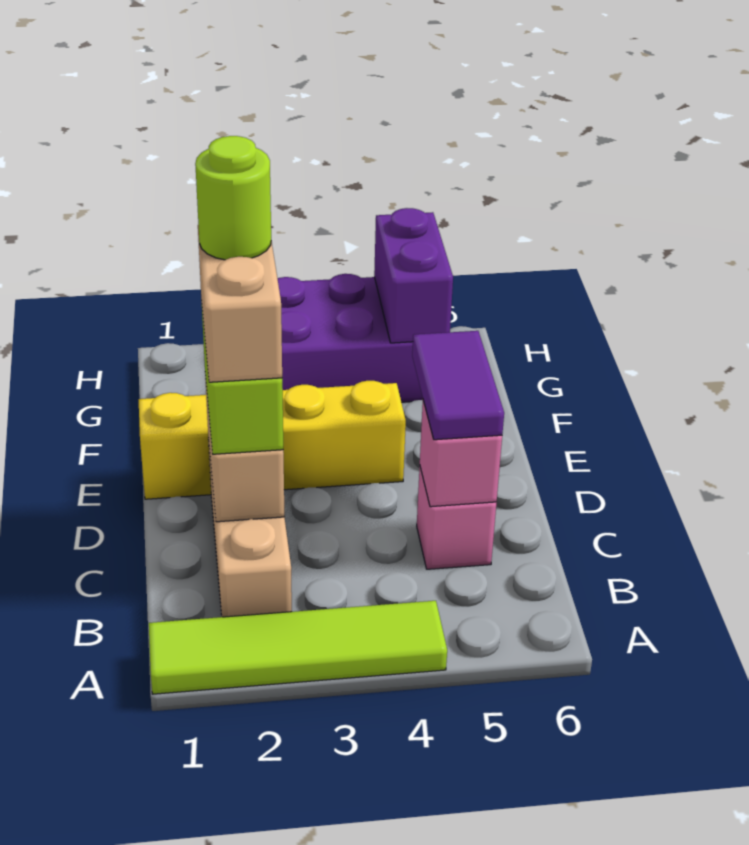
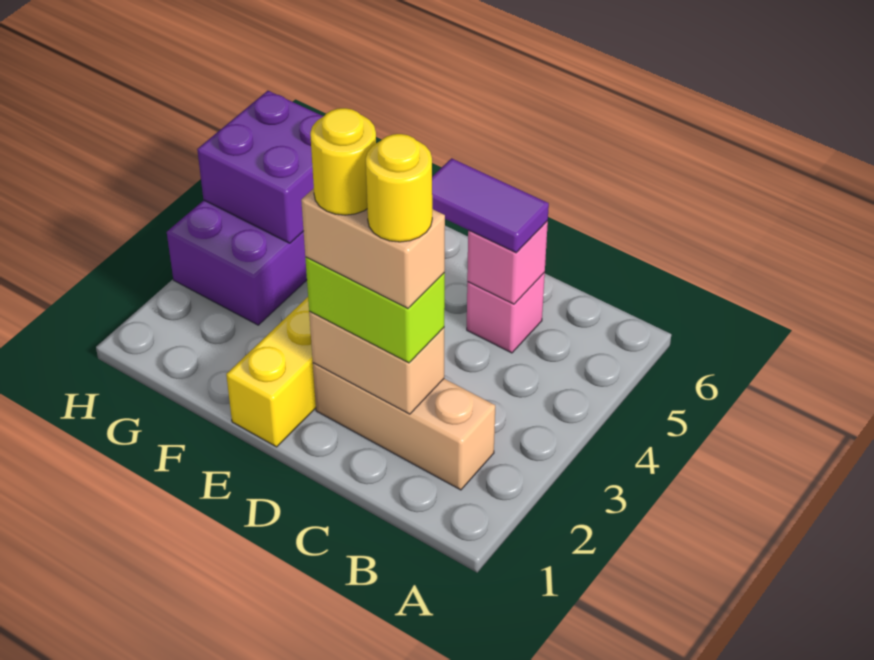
lime tile A1:A4 level 1 -> none
none -> yellow round brick C2 level 5
lime round brick D2 level 5 -> yellow round brick D2 level 5
purple brick G5:H5 level 2 -> purple brick G4:H5 level 2

